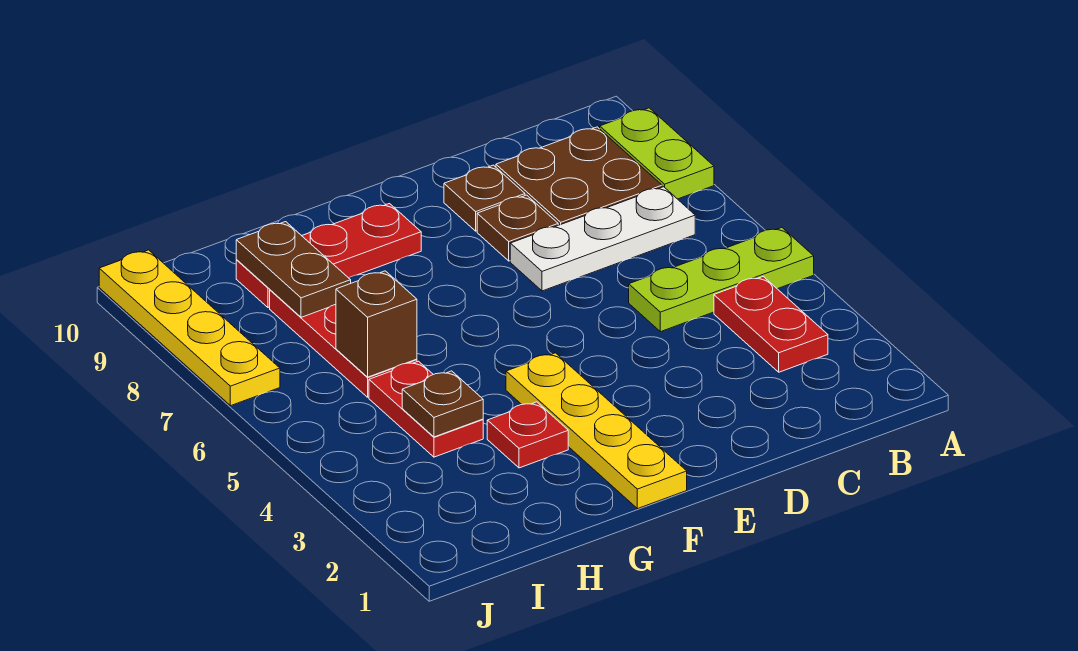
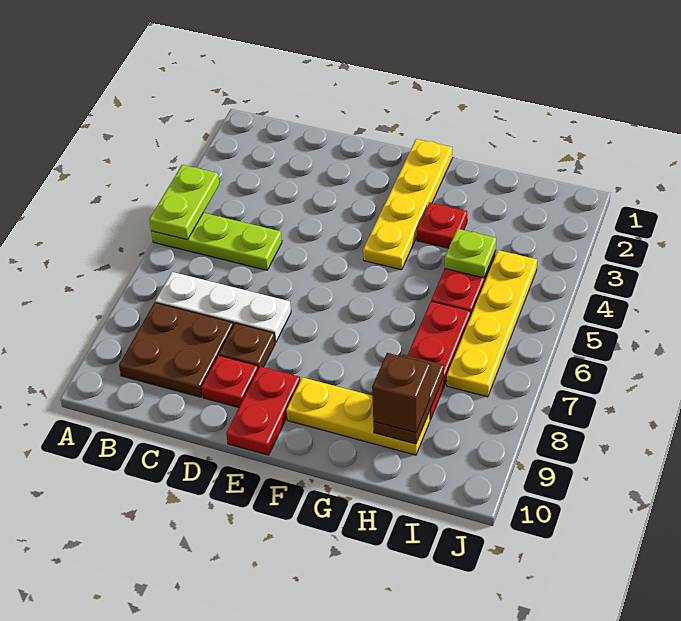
lime plate A8:A9 level 1 -> lime plate A4:A5 level 2
red plate B3:B4 level 1 -> red plate E9:E10 level 1
brown plate D9 level 1 -> red plate D9 level 1
red plate F9:H9 level 1 -> yellow plate F9:H9 level 1
brown plate H4 level 2 -> lime plate H4 level 2
brown brick H6 level 2 -> brown brick H9 level 3
yellow plate J7:J10 level 1 -> yellow plate I4:I7 level 1

